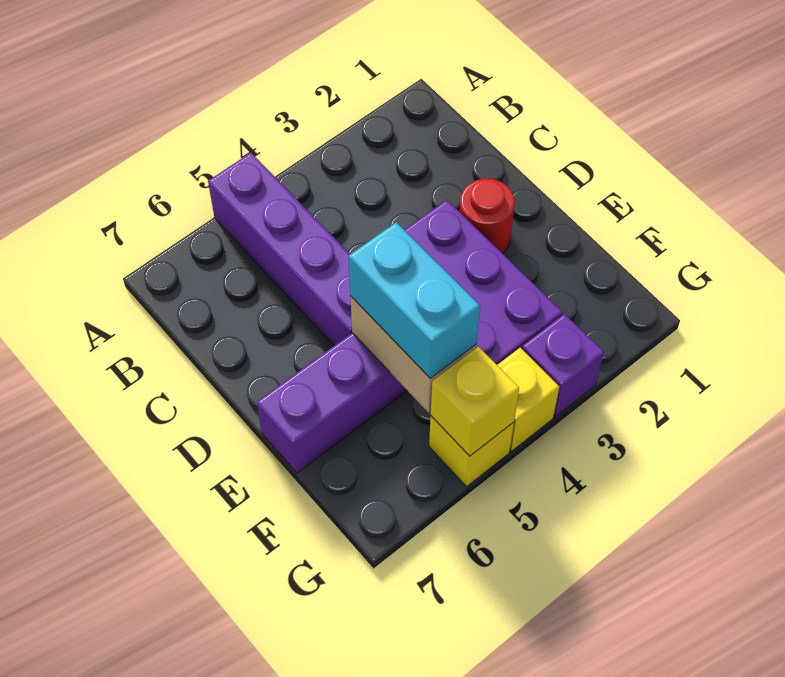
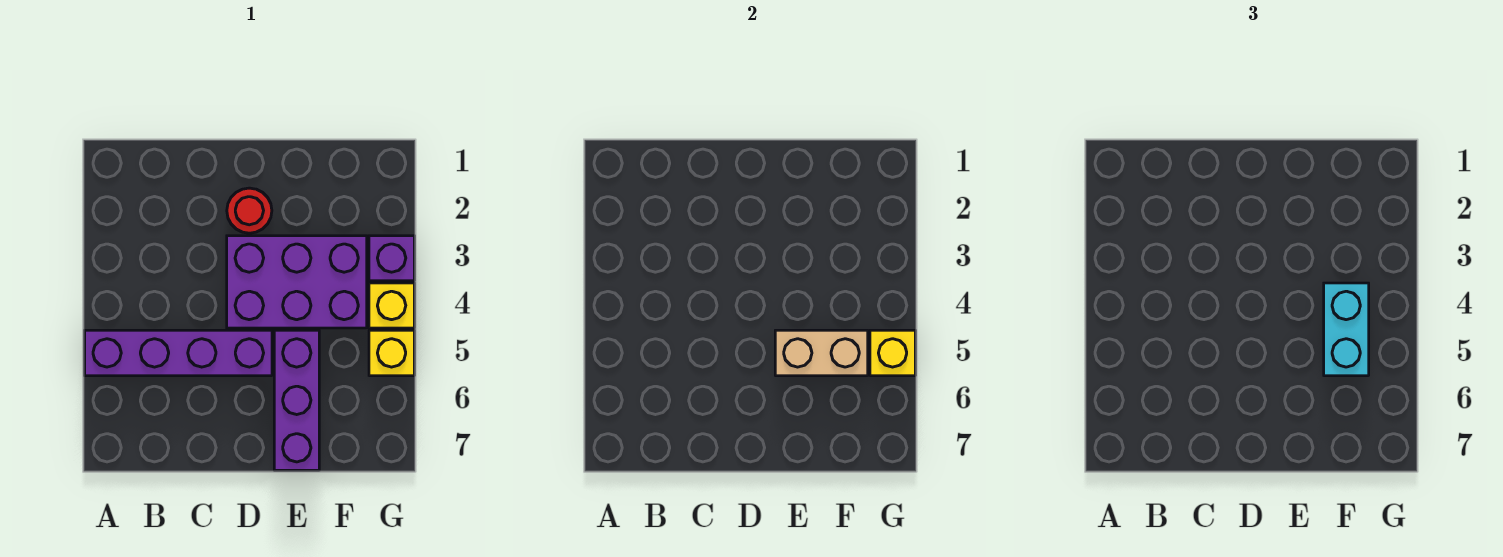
cyan brick E5:F5 level 3 -> cyan brick F4:F5 level 3

